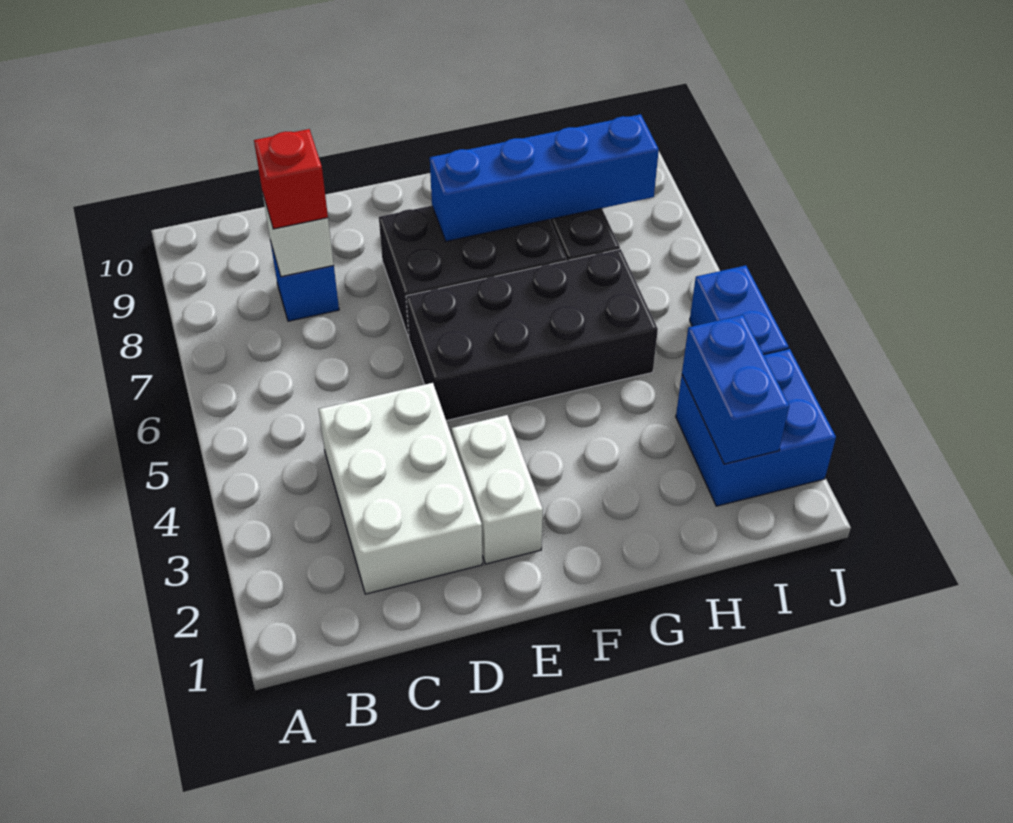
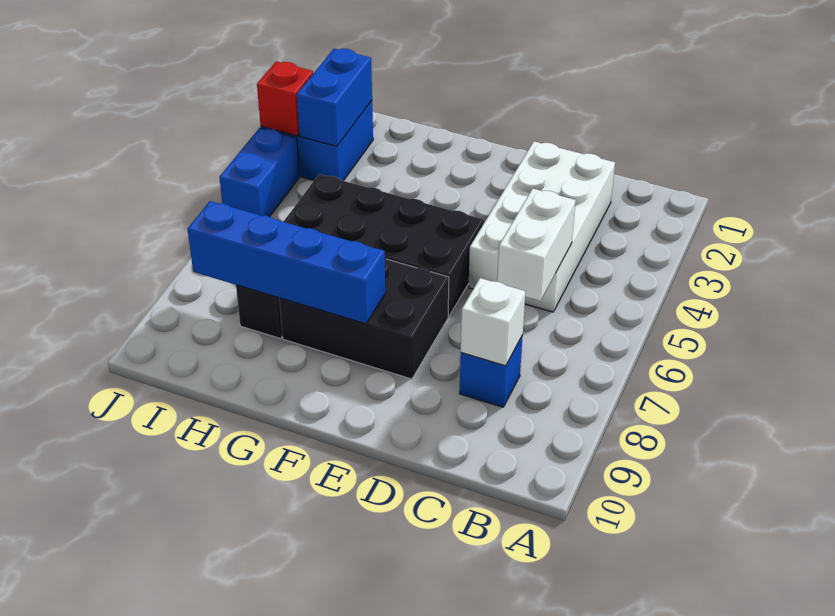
white brick C2:D4 level 1 -> white brick C2:D5 level 1
red brick C8 level 3 -> red brick J3 level 2
white brick E2:E3 level 1 -> white brick C5:C6 level 2

